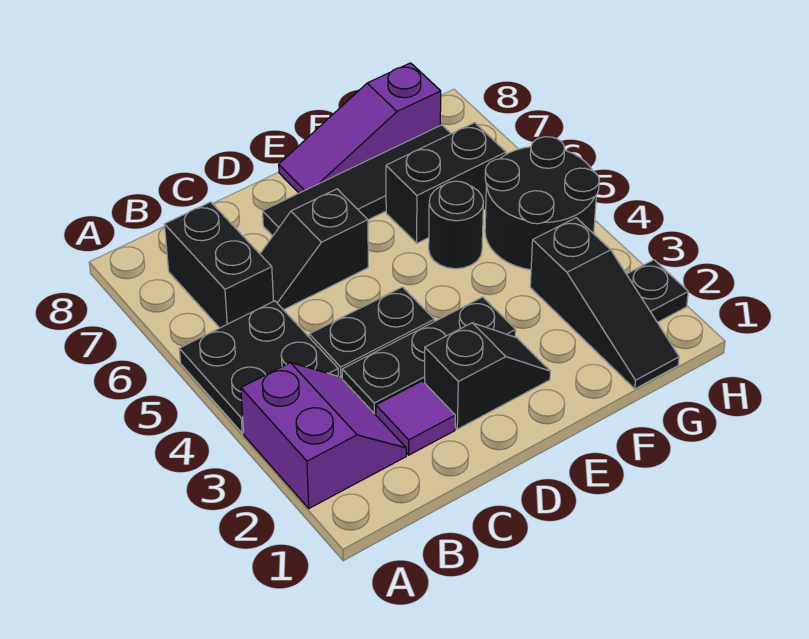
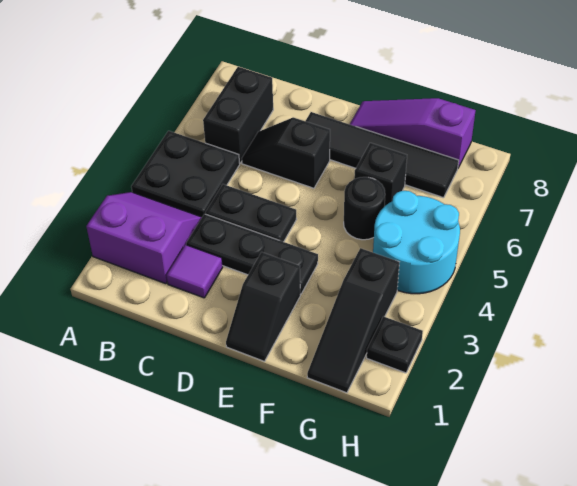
purple slope A2:B3 level 1 top A -> purple slope A2:B3 level 1 top 2
black slope D2:E2 level 1 top D -> black slope E1:E2 level 1 top 2
black brick F6:G6 level 1 -> black brick F6 level 1
black round brick G4:H5 level 1 -> cyan round brick G4:H5 level 1

